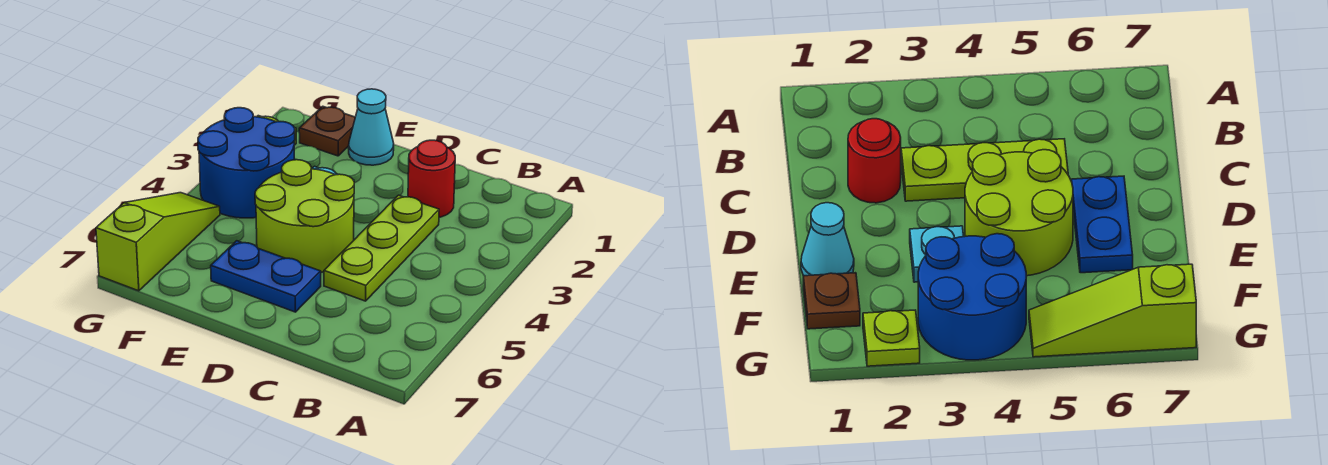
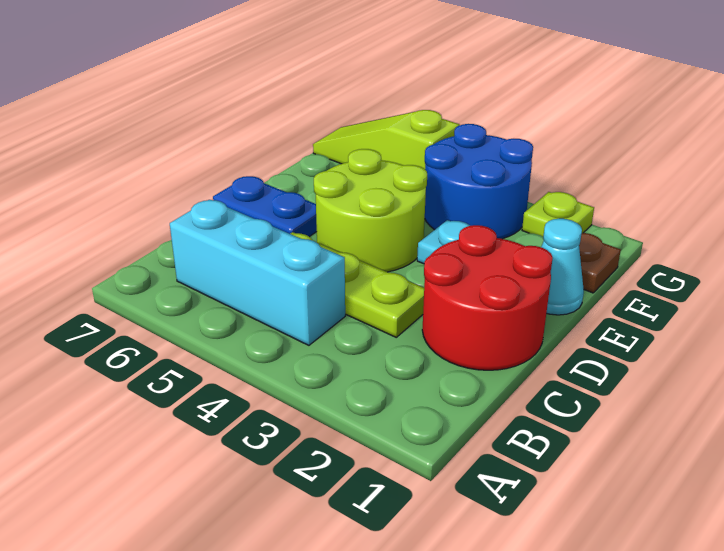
none -> cyan brick B4:B6 level 1
red round brick C2 level 1 -> red round brick C1:D2 level 1
blue plate D6:E6 level 1 -> blue plate D6:D7 level 1
lime slope G5:G7 level 1 top 7 -> lime slope G5:G7 level 1 top 5

